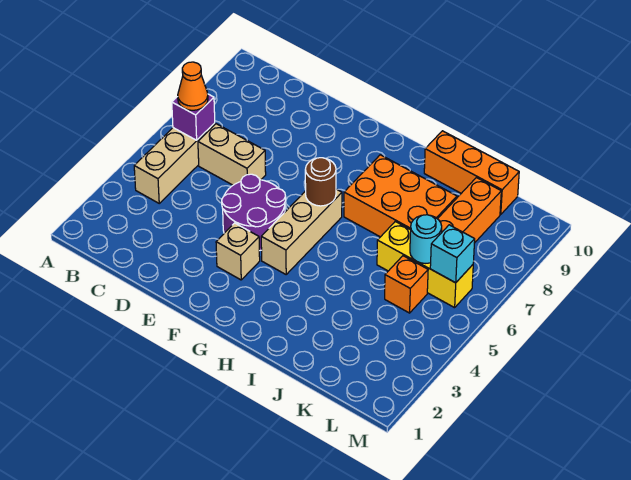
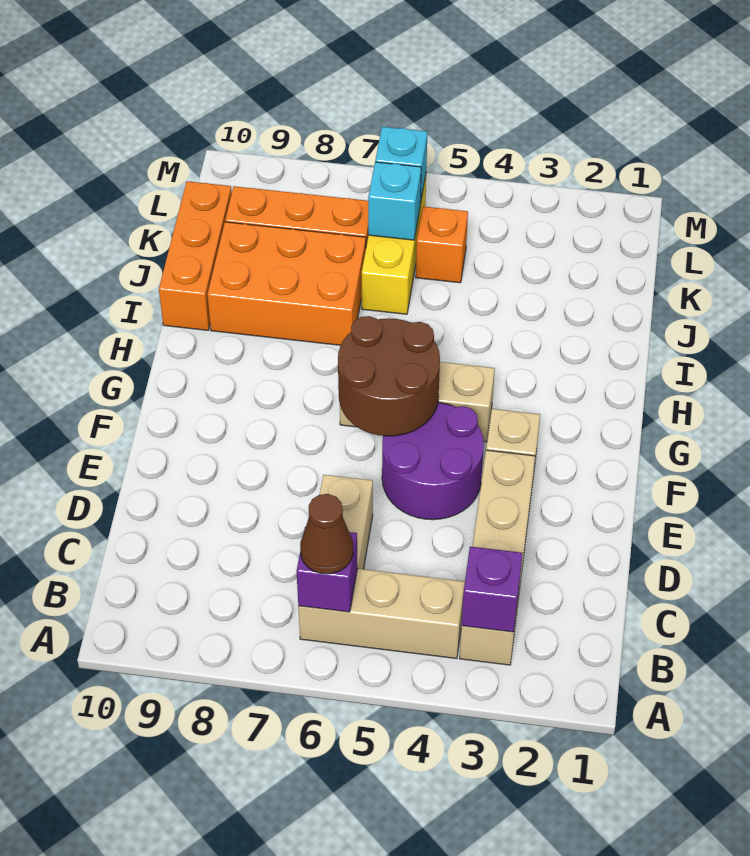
none -> tan brick B3:E3 level 1
none -> purple brick B3 level 2
orange cone B6 level 3 -> brown cone B6 level 3
brown round brick G6 level 2 -> brown round brick F5:G6 level 2
orange brick H7:J8 level 1 -> orange brick I7:J9 level 1
cyan round brick K6 level 2 -> cyan brick K6 level 2

